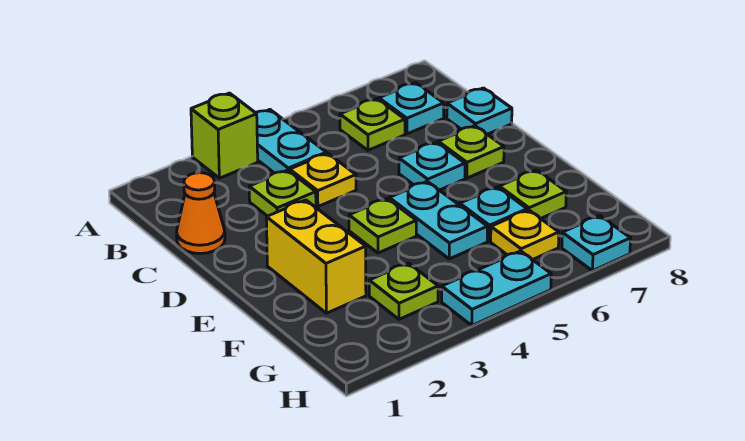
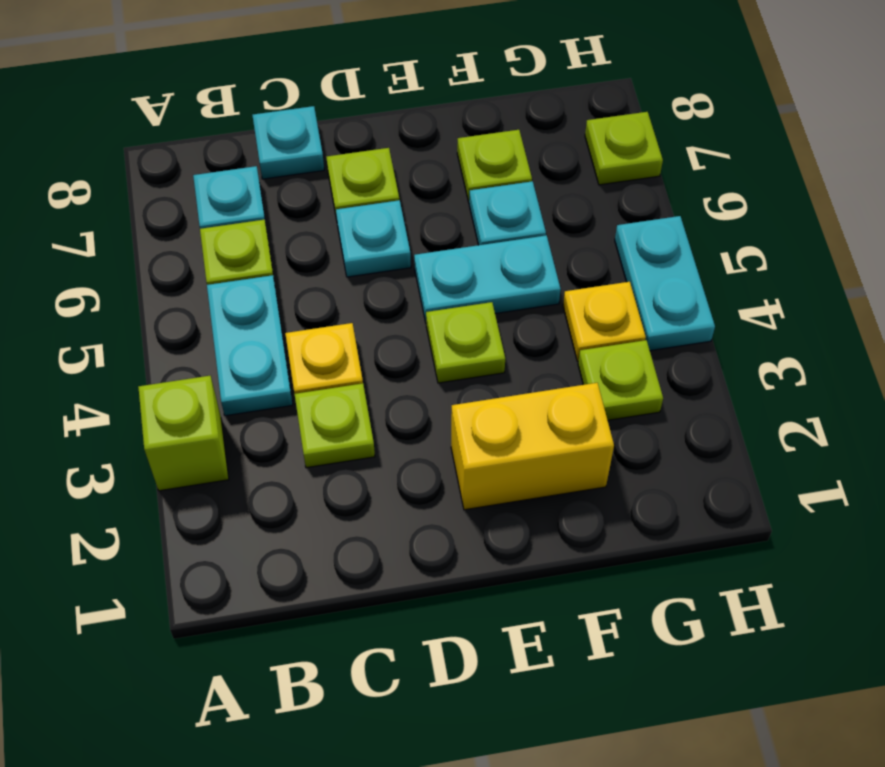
cyan plate A4:B4 level 1 -> cyan plate B4:B5 level 1
orange cone C1 level 1 -> none
yellow plate G6 level 1 -> yellow plate G4 level 1
cyan plate H7 level 1 -> lime plate H7 level 1

